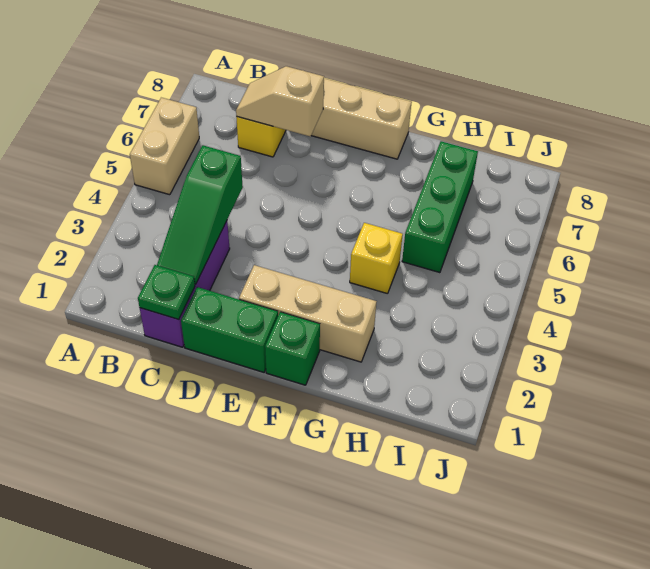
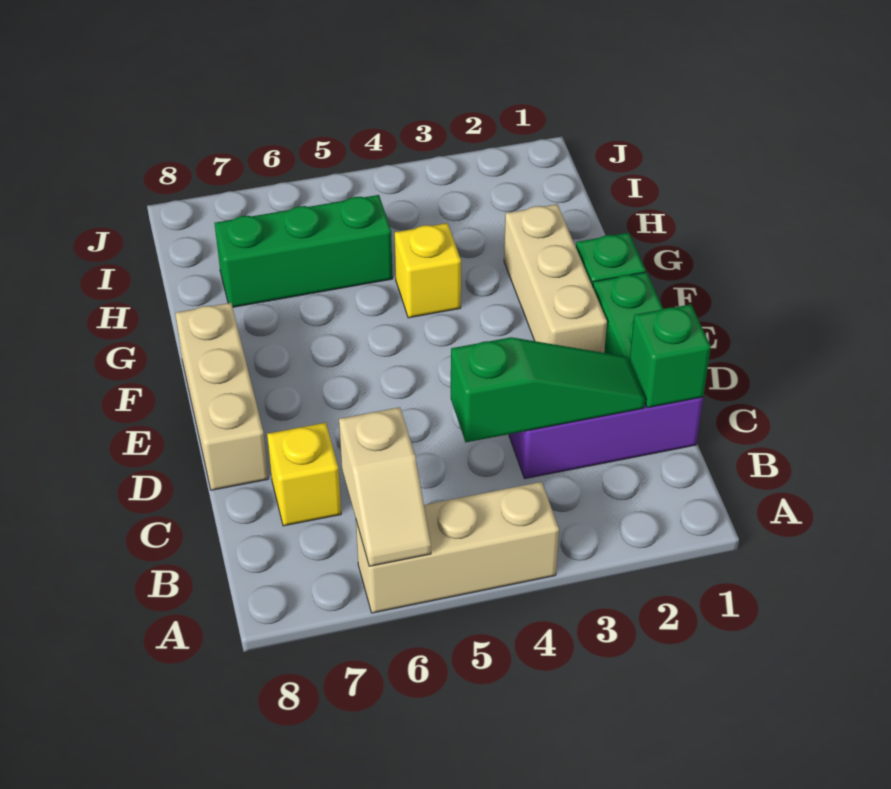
tan brick A5:A6 level 1 -> tan brick A4:A6 level 1
green plate C1 level 2 -> green brick C1 level 2
tan slope C7:D7 level 2 top D -> tan slope A6:B6 level 2 top B

